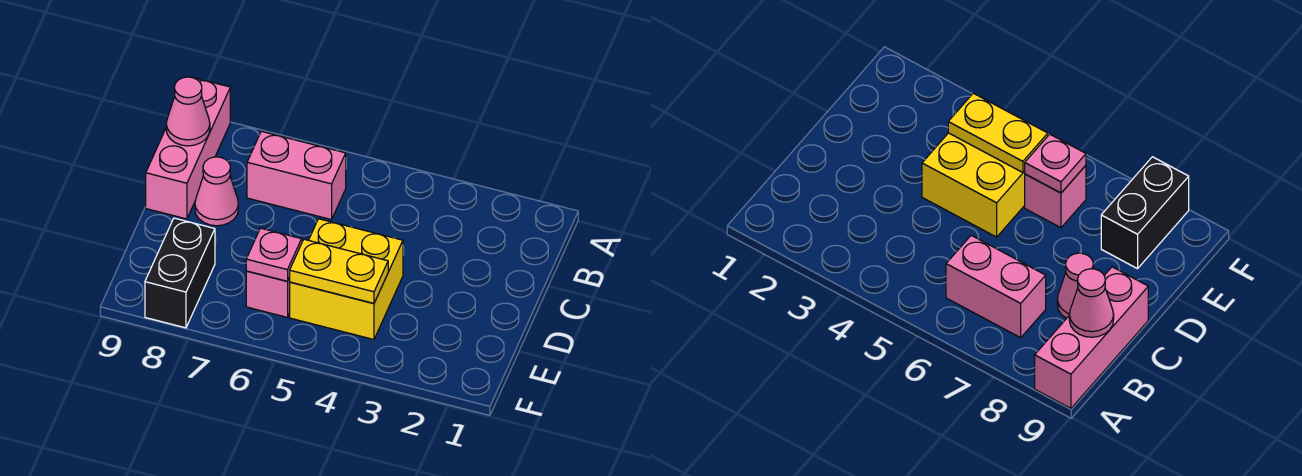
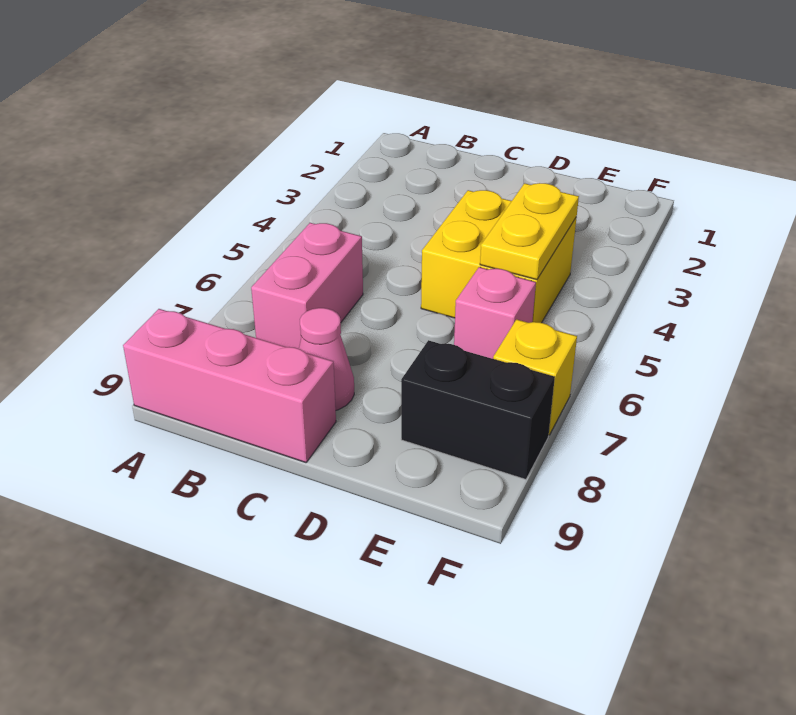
pink cone B9 level 2 -> none
pink plate E6 level 2 -> none
none -> yellow brick F7 level 1

